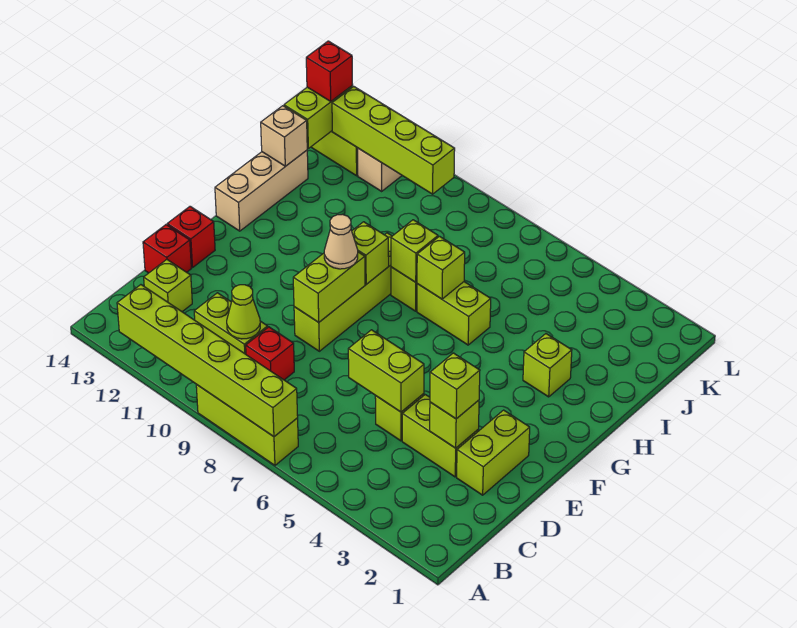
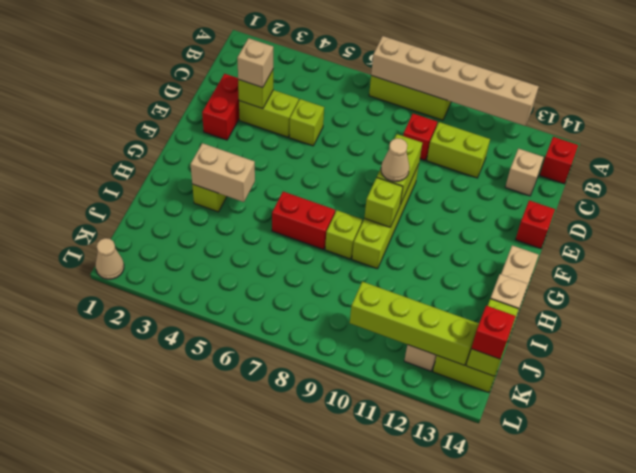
lime brick A7:A12 level 2 -> tan brick A7:A12 level 2
lime cone C10 level 2 -> none
lime brick C13 level 1 -> tan brick C13 level 1
lime brick D2:E2 level 1 -> red brick D2:E2 level 1
lime brick D3 level 3 -> tan brick D3 level 3
lime brick D5:D6 level 2 -> none
red brick D14 level 1 -> red brick B14 level 1
none -> tan brick H3:H4 level 2
lime brick H6:H7 level 1 -> red brick H6:H7 level 1
lime brick H7 level 2 -> none
lime brick H8 level 2 -> none
none -> tan cone L1 level 1

